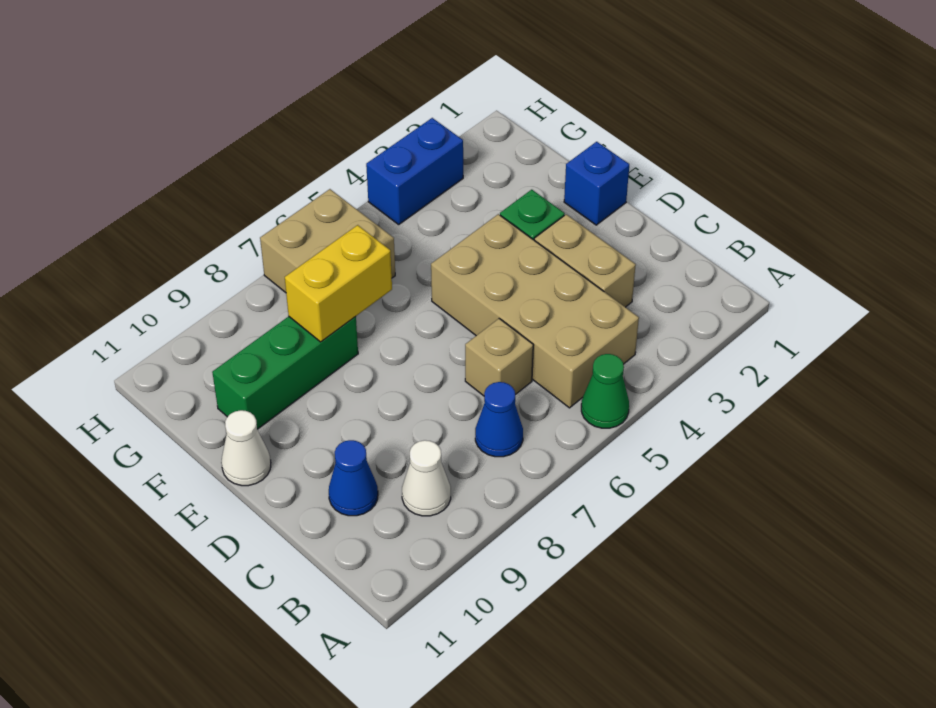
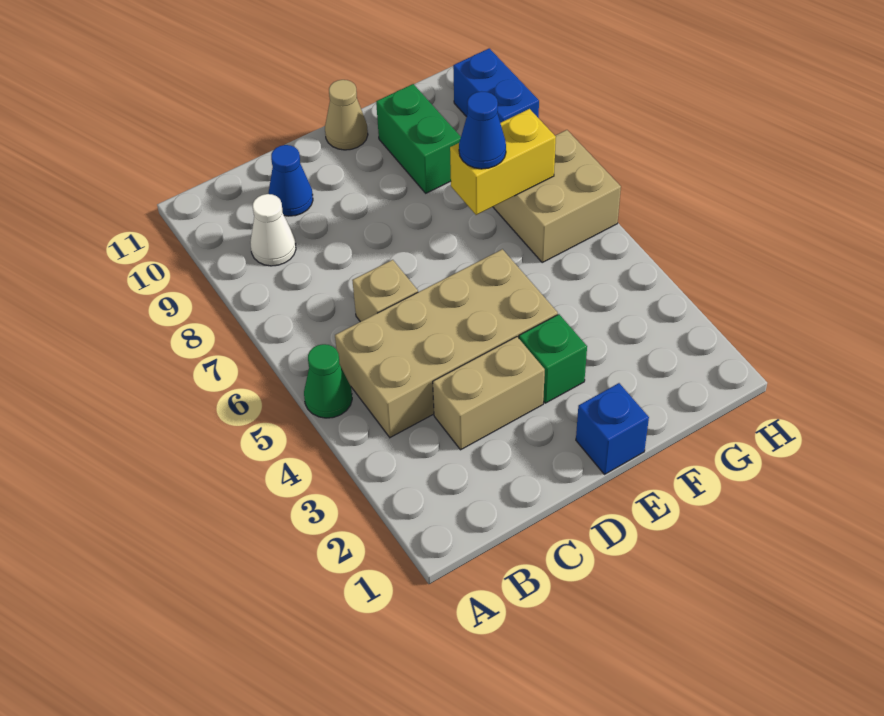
blue cone B7 level 1 -> blue cone F7 level 3
white cone E11 level 1 -> tan cone E11 level 1
yellow brick F7:F8 level 2 -> yellow brick F7:G7 level 2
green brick F8:F10 level 1 -> green brick F9:F10 level 1
blue brick H3:H4 level 1 -> blue brick H9:H10 level 1

